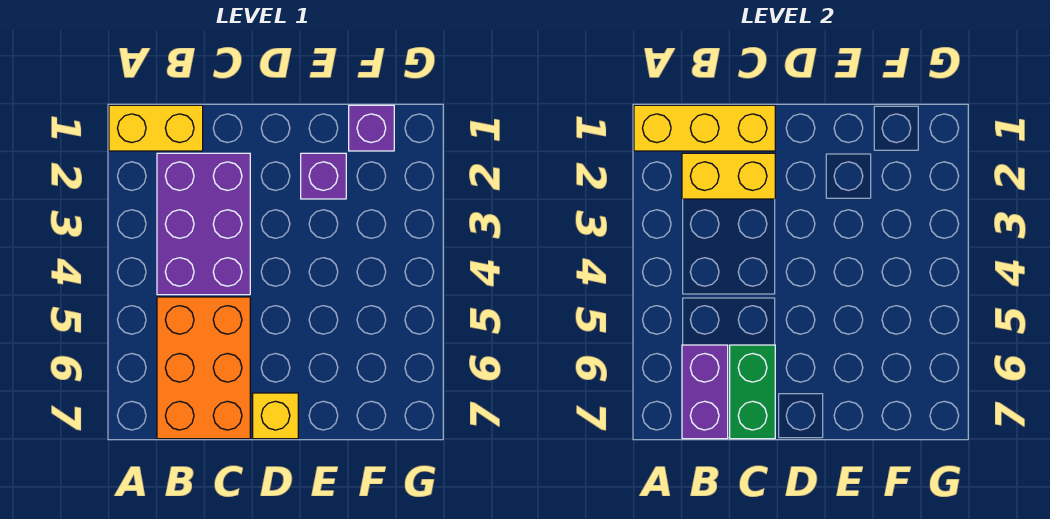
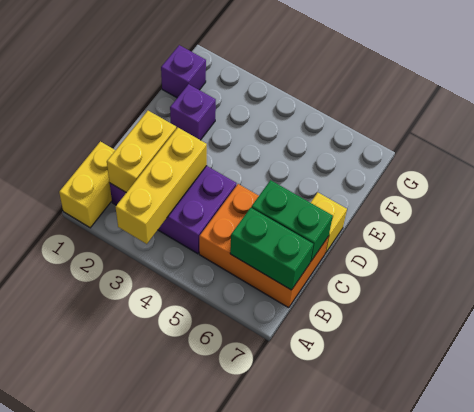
yellow brick A1:C1 level 2 -> yellow brick A3:C3 level 2
purple brick B6:B7 level 2 -> green brick B6:B7 level 2

